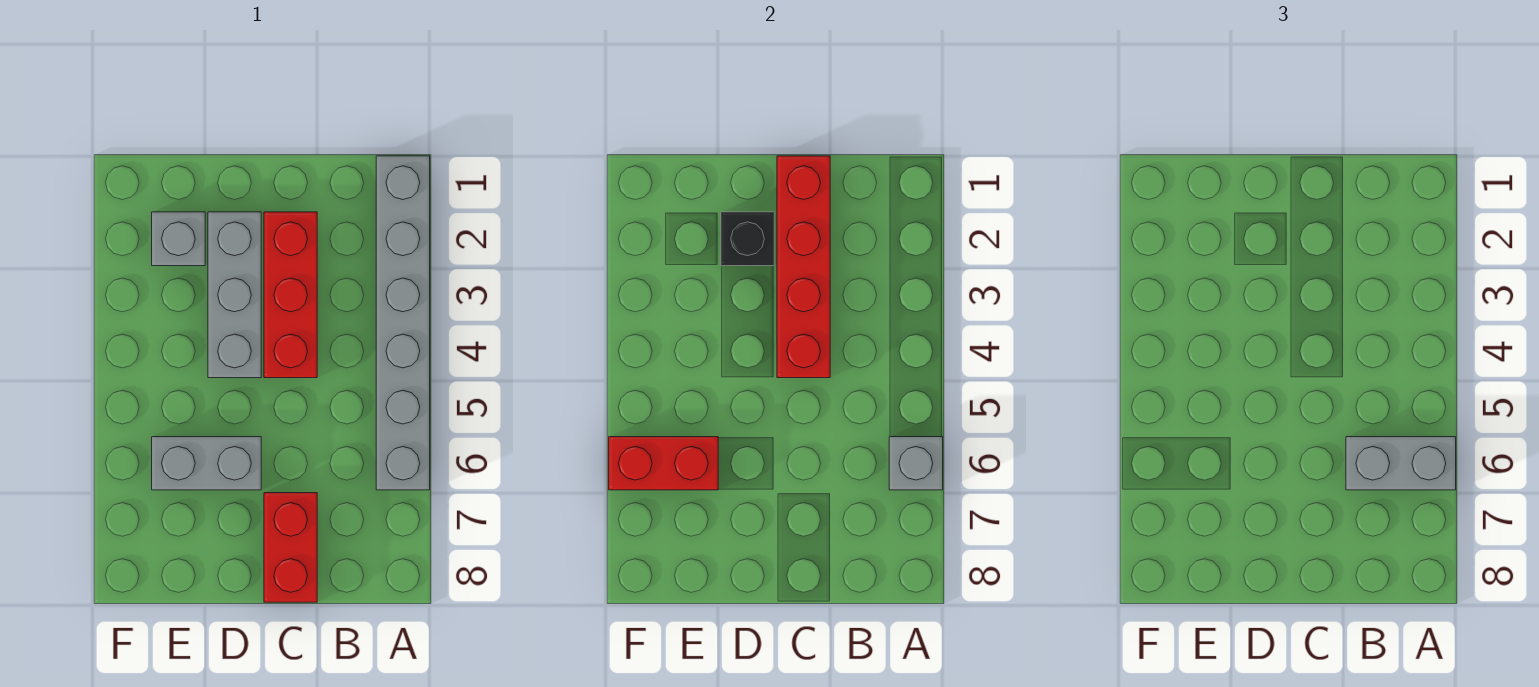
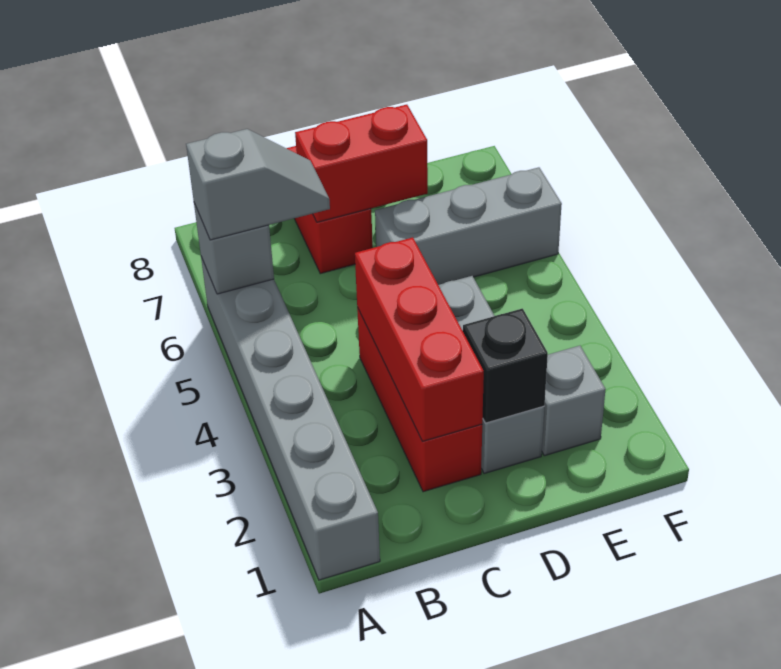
grey brick A6:B6 level 3 -> grey slope A6:B6 level 3 top A
red brick C1:C4 level 2 -> red brick C2:C4 level 2
grey brick D6:E6 level 1 -> grey brick D6:F6 level 1
red brick E6:F6 level 2 -> red brick C7:D7 level 2

